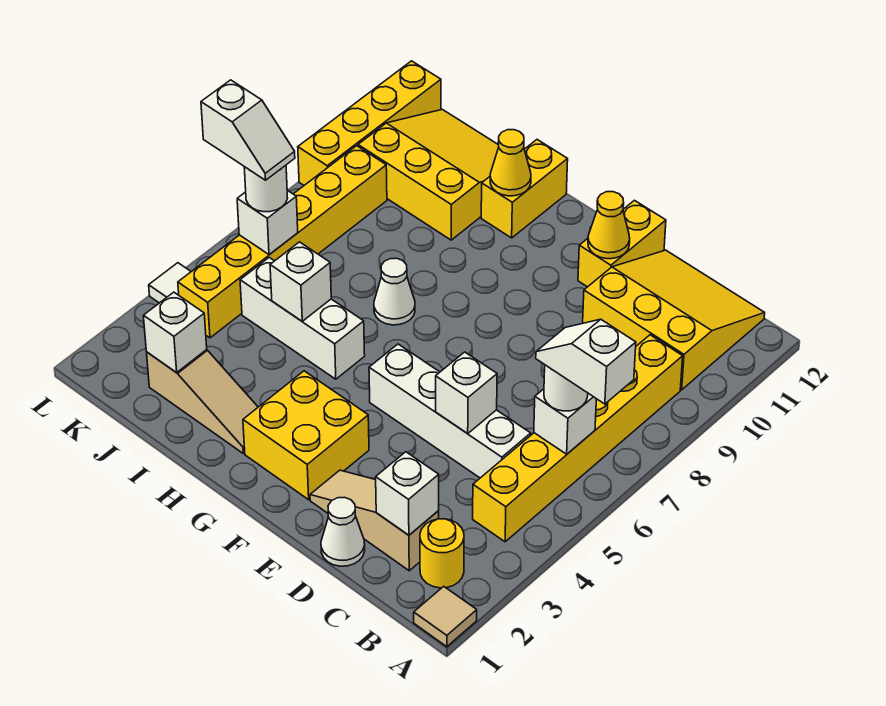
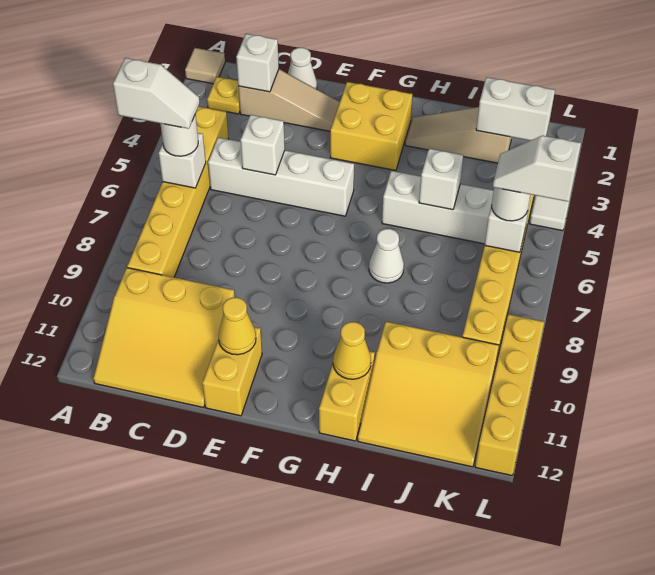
yellow round brick B2 level 1 -> yellow plate B2 level 1
white brick J2 level 2 -> white brick J2:K2 level 2

